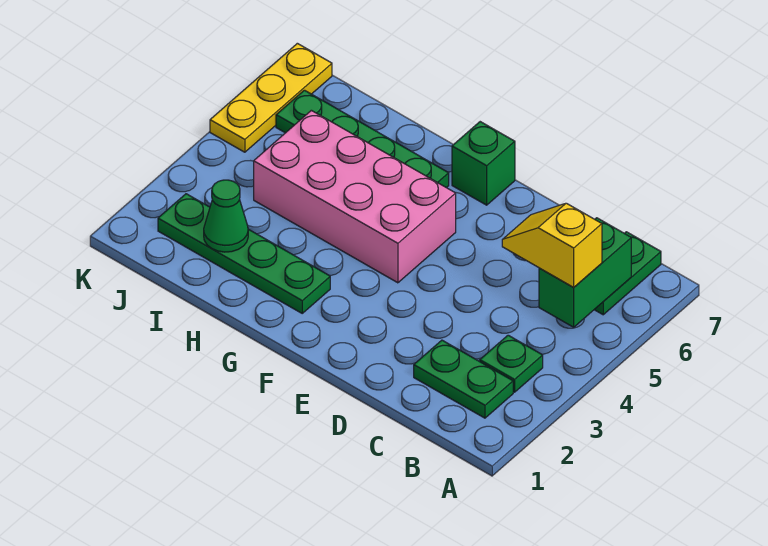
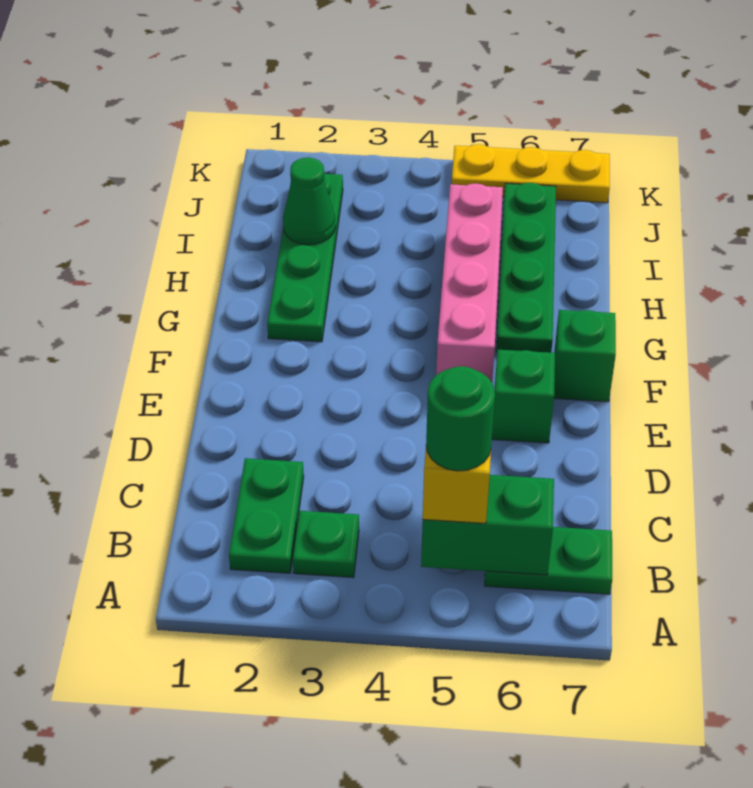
none -> green round brick B5 level 4
none -> green brick E6 level 1
pink brick F4:I5 level 1 -> pink brick F5:I5 level 1

